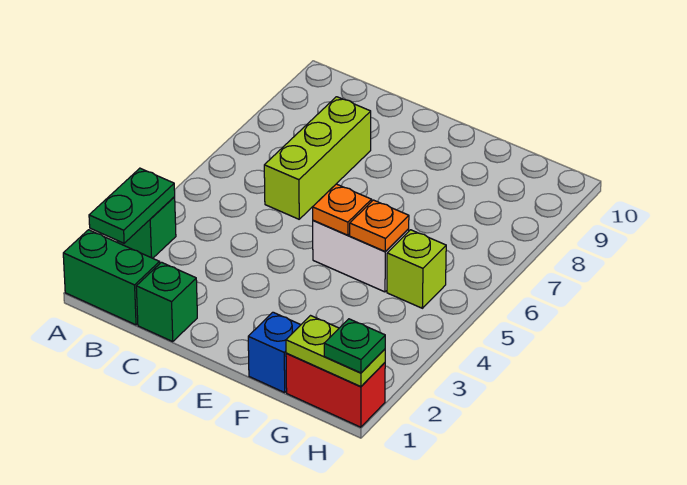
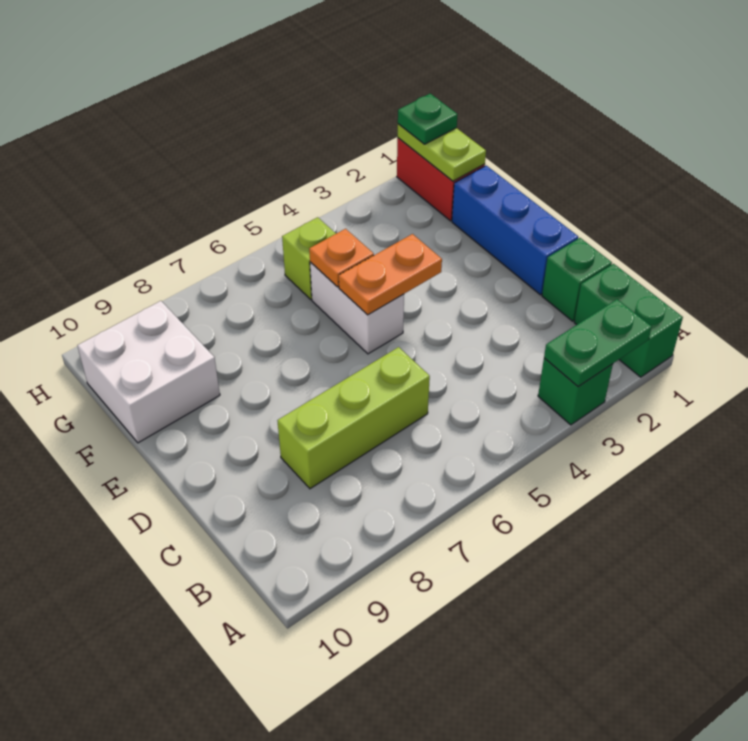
orange plate E5 level 2 -> orange plate E4:E5 level 2
blue brick F1 level 1 -> blue brick D1:F1 level 1
none -> white brick F9:G10 level 1

